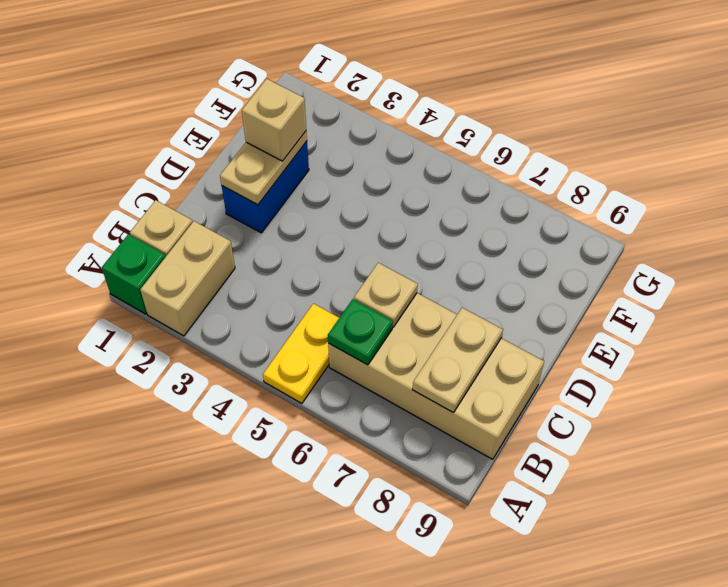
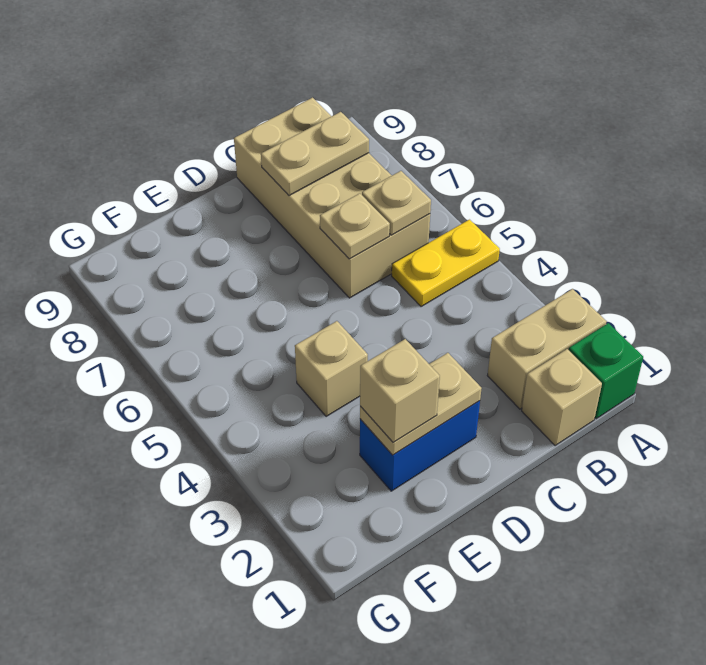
green plate B6 level 2 -> tan plate B6 level 2
none -> tan brick E4 level 1

